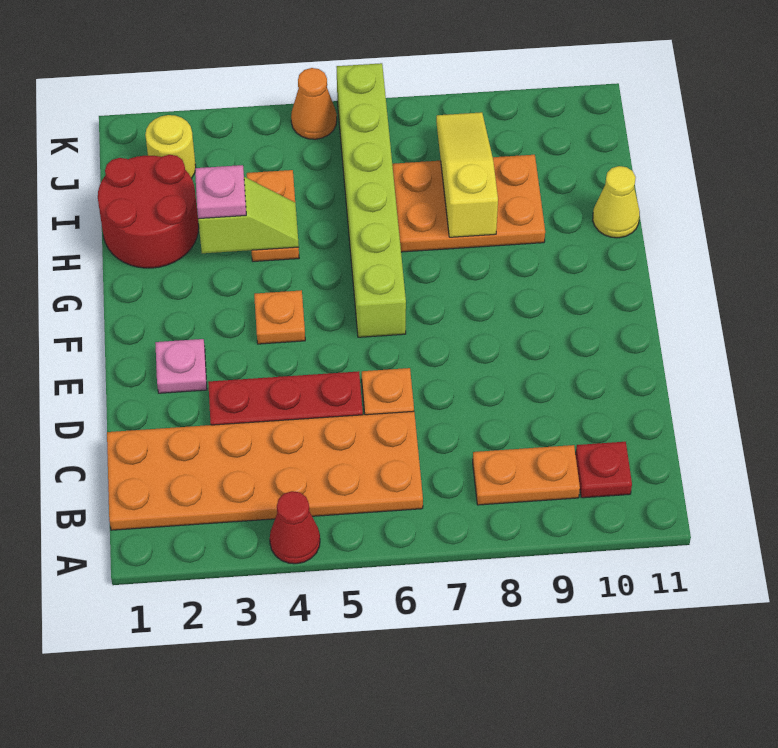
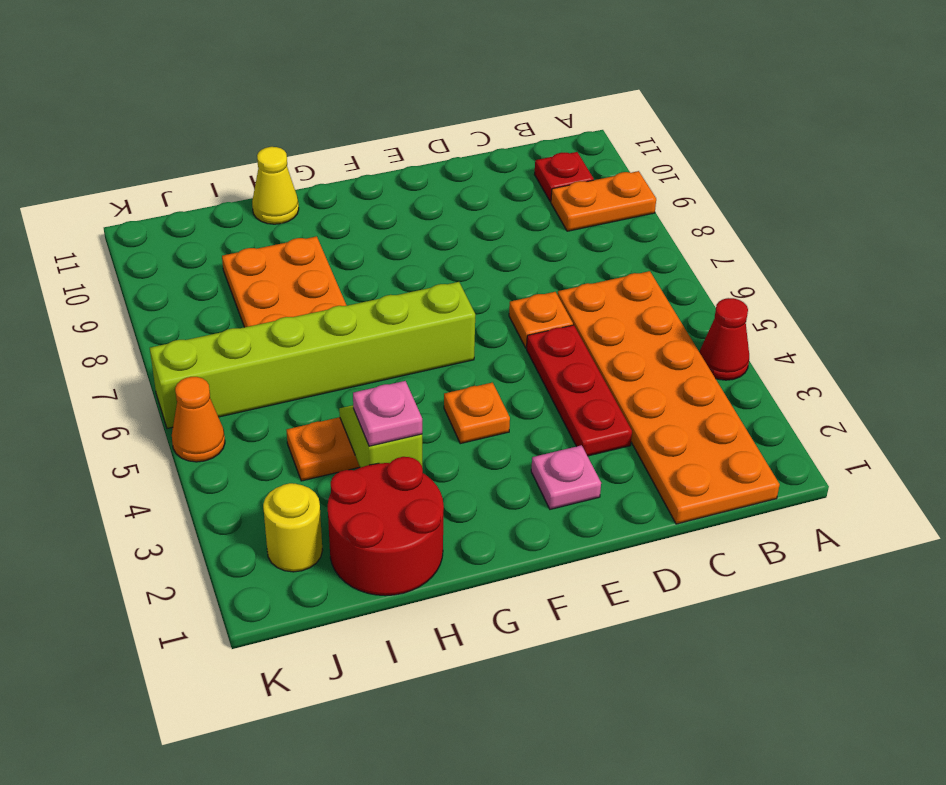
orange plate B8:B9 level 1 -> orange plate A9:B9 level 1
yellow slope H8:J8 level 2 top H -> none

